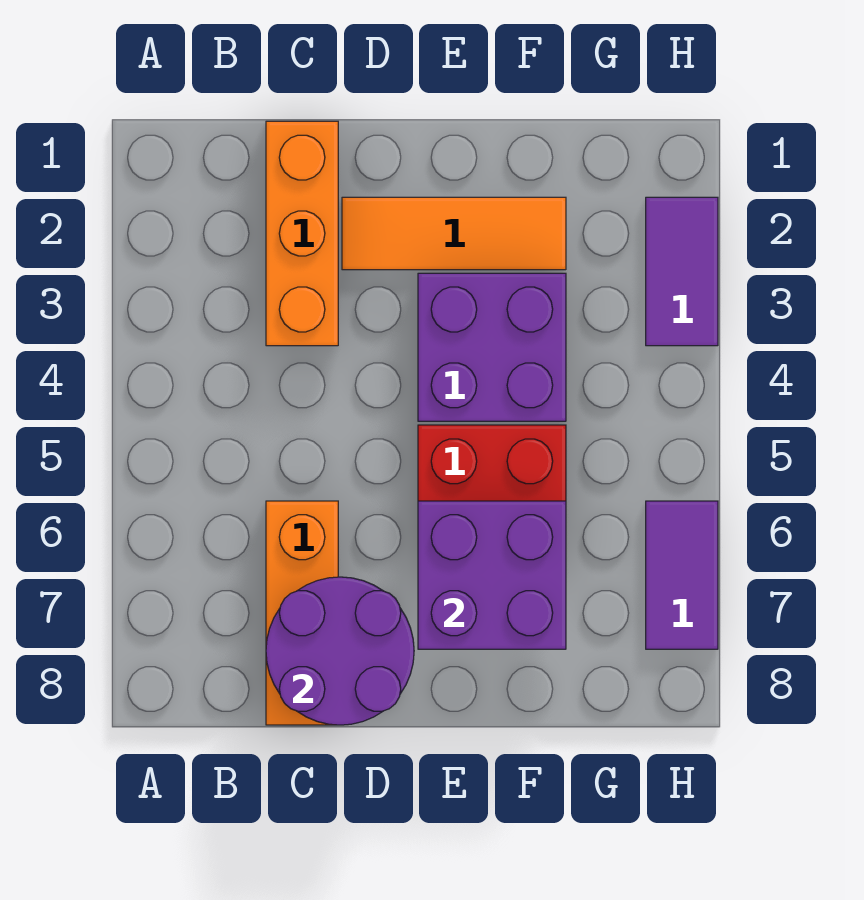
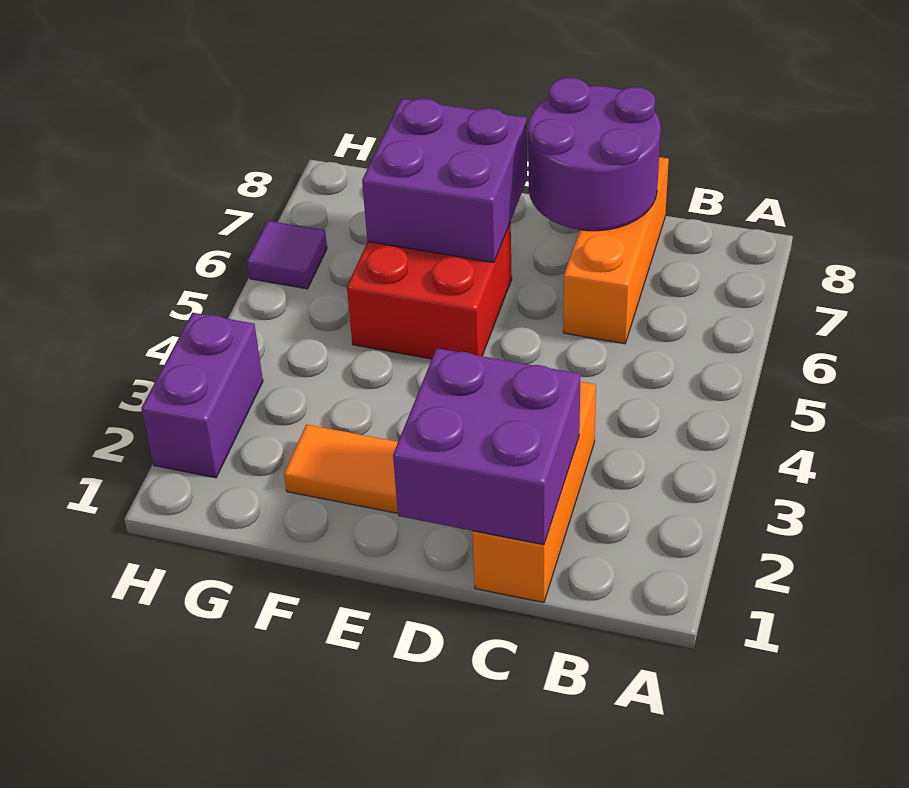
purple brick E3:F4 level 1 -> purple brick C1:D2 level 2
purple tile H2:H3 level 1 -> purple brick H2:H3 level 1
purple tile H6:H7 level 1 -> purple tile H6 level 1

